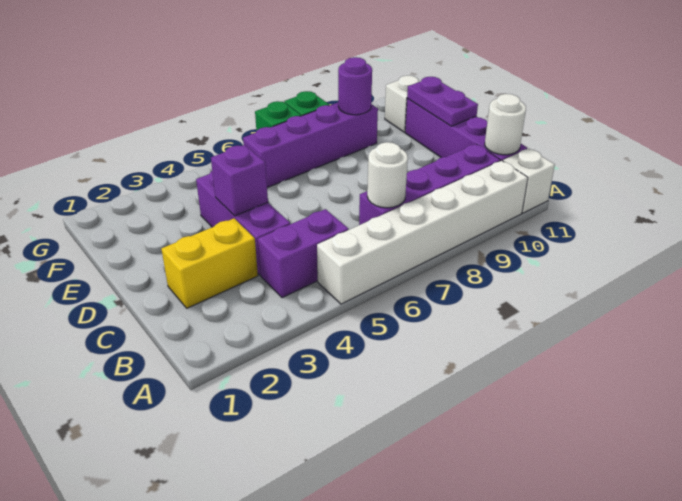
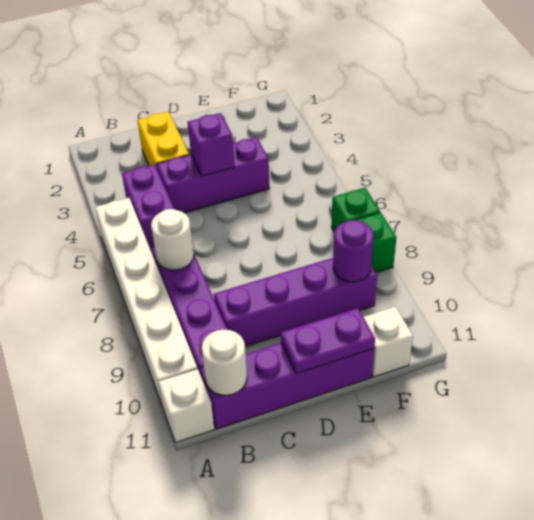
purple brick F6:F9 level 1 -> purple brick C9:F9 level 1

